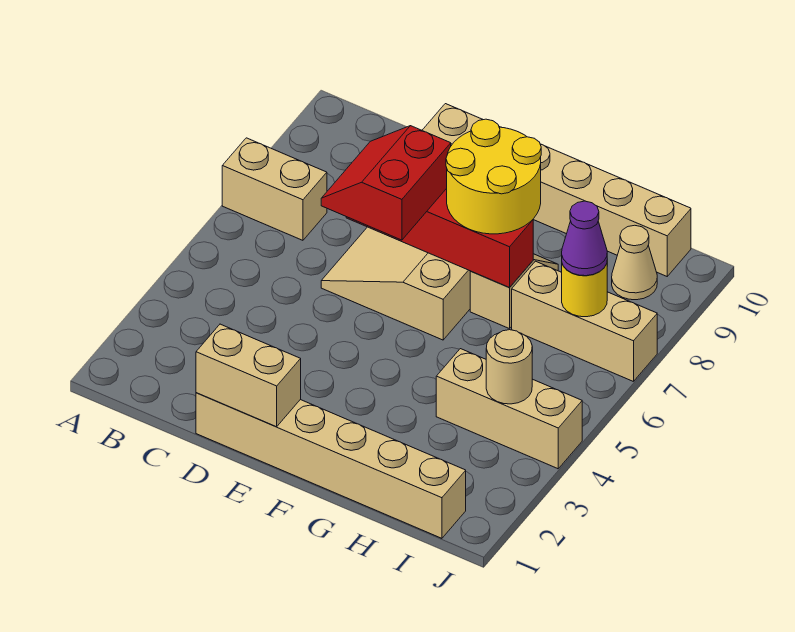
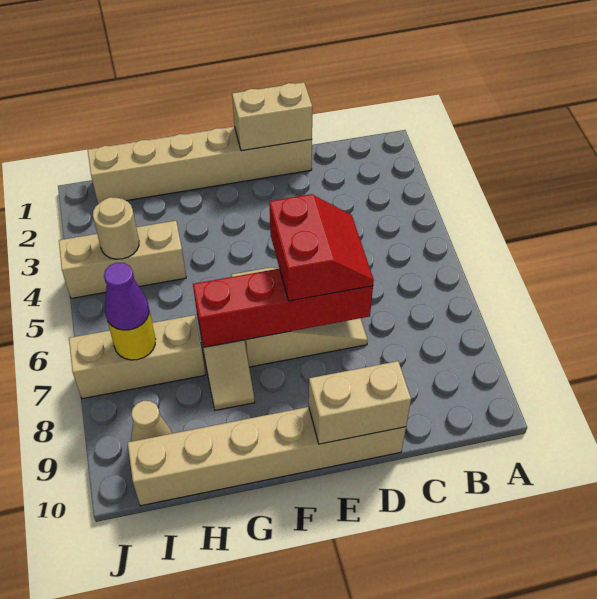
tan brick A7:B7 level 1 -> tan brick D10:E10 level 2
yellow round brick F7:G8 level 3 -> none

